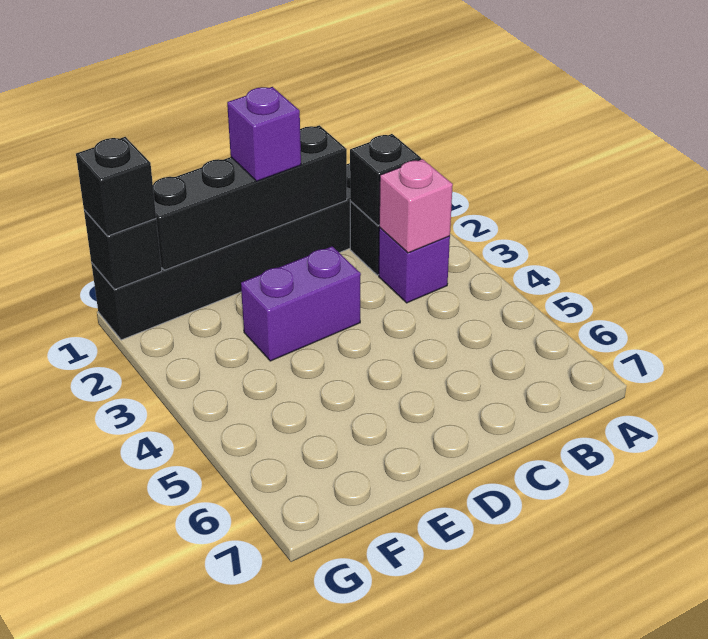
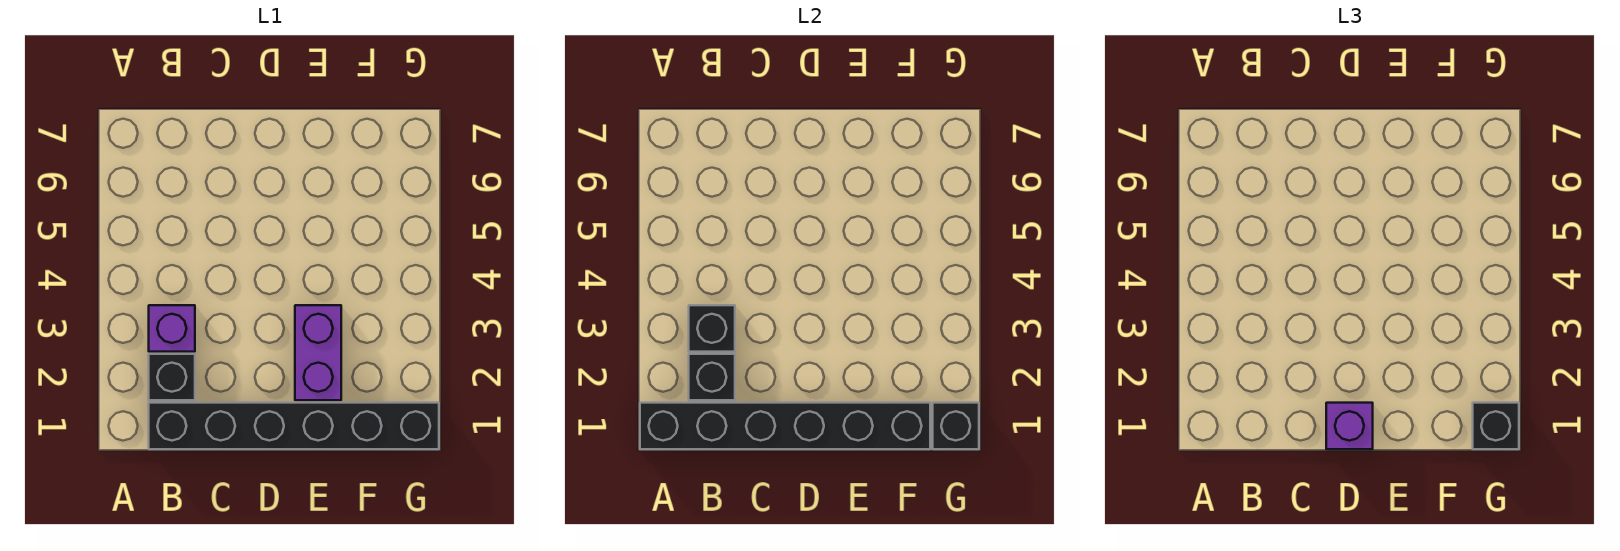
pink brick B3 level 2 -> black brick B3 level 2
black brick C1:F1 level 2 -> black brick A1:F1 level 2
purple brick D3:E3 level 1 -> purple brick E2:E3 level 1

